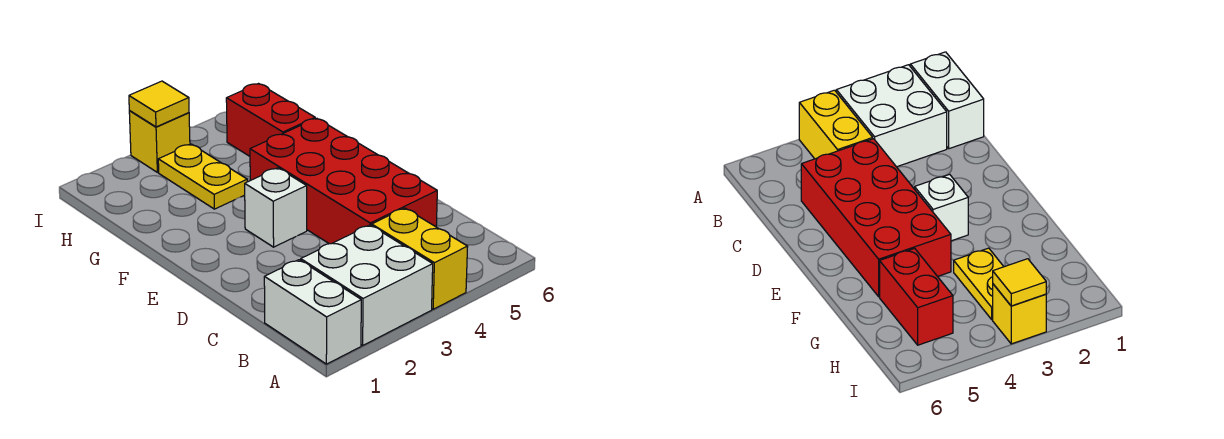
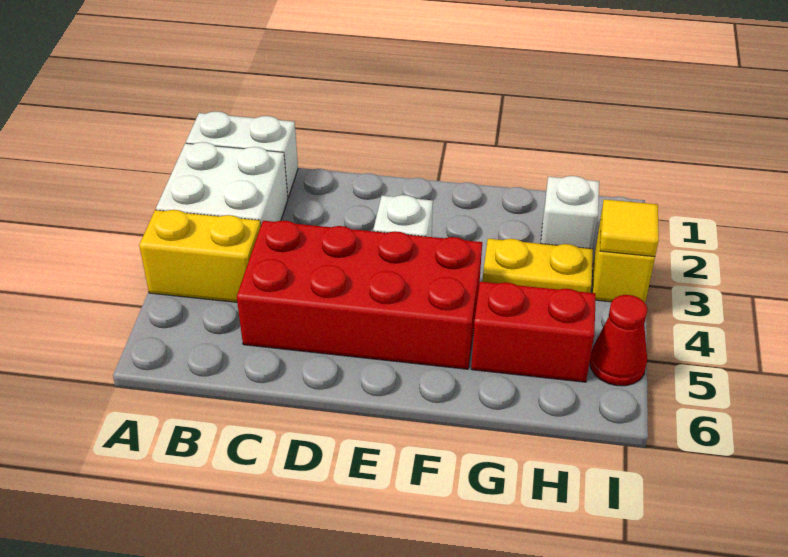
none -> white brick H2 level 1
none -> red cone I5 level 1

